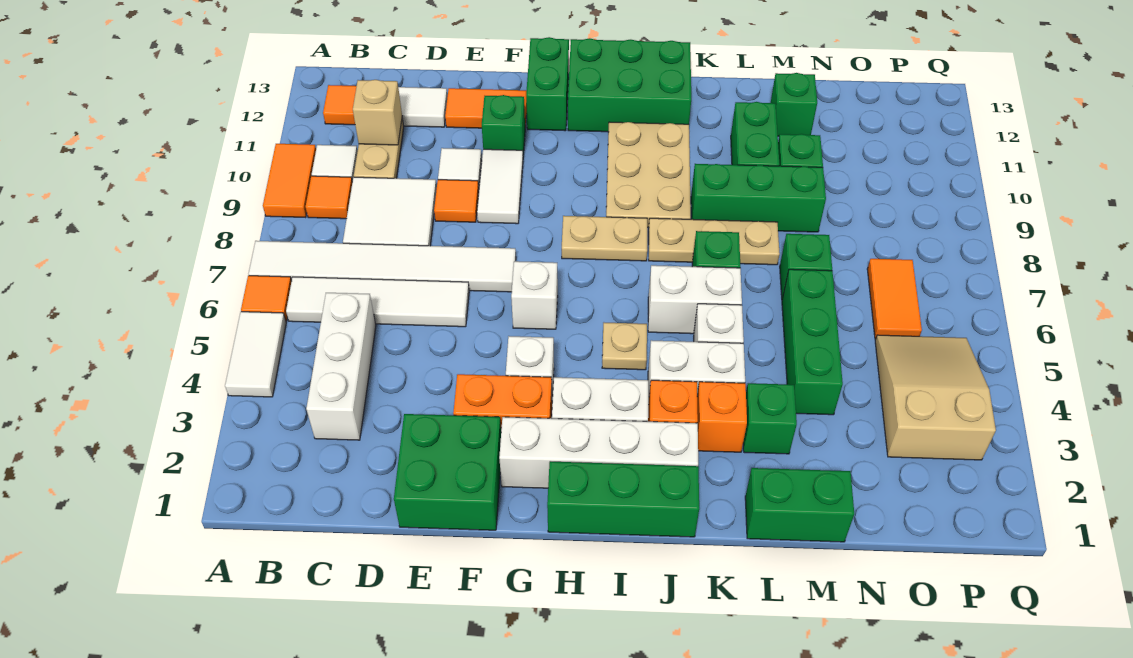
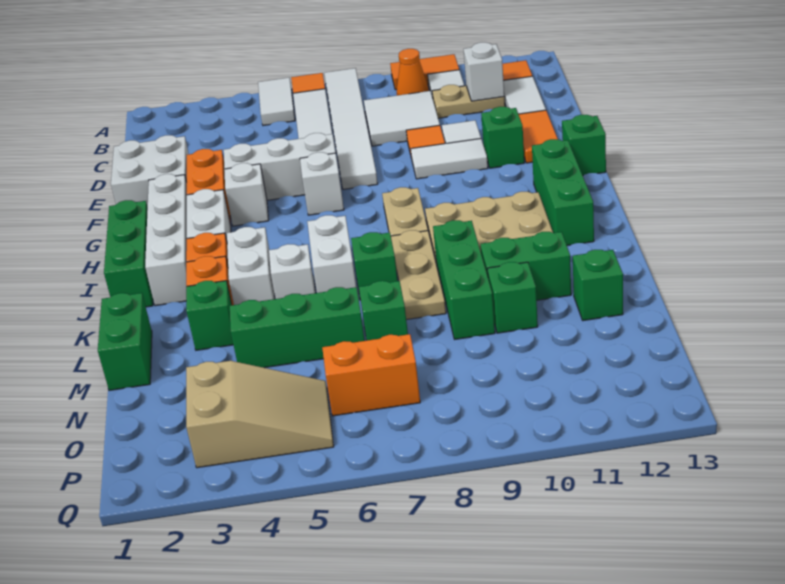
white tile A4:A5 level 1 -> white tile A5:B5 level 1
orange tile B9 level 1 -> orange cone B9 level 1
white brick C3:C5 level 1 -> white brick F4:F6 level 1
tan brick C11 level 2 -> white brick C11 level 2
green brick E1:F2 level 1 -> white brick E1:F2 level 1
green brick G12:G13 level 1 -> green brick G13 level 1
green brick H12:J13 level 1 -> green brick H12:J12 level 1
tan plate I5 level 1 -> none
orange tile O6:O7 level 1 -> orange brick O6:O7 level 1

